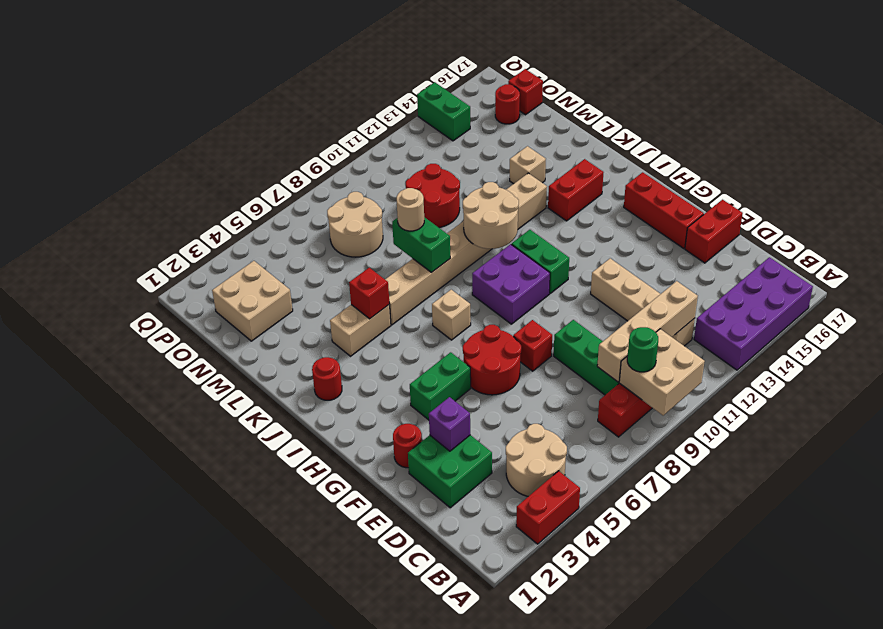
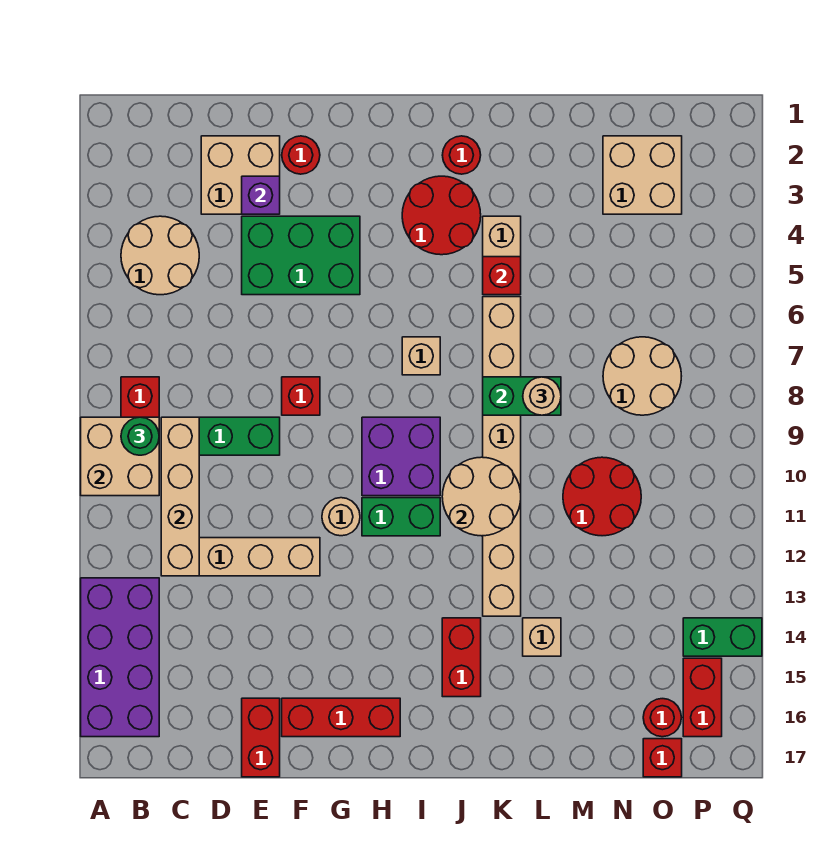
red brick A3:A4 level 1 -> red brick P15:P16 level 1
green brick D2:E3 level 1 -> tan brick D2:E3 level 1
red round brick F6:G7 level 1 -> red round brick I3:J4 level 1
green brick G4:G5 level 1 -> green brick E4:G5 level 1
none -> tan round brick G11 level 1

